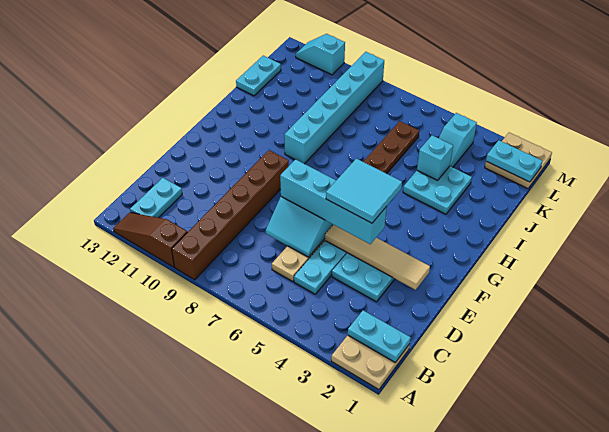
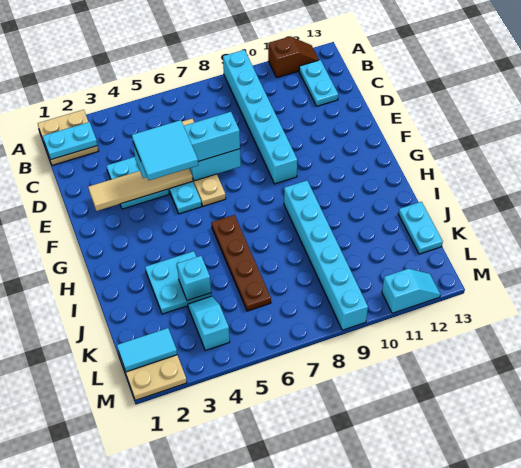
brown brick A9:F9 level 1 -> cyan brick A9:F9 level 1
brown slope A10:A12 level 1 top 10 -> brown slope A11:A12 level 1 top 11
cyan plate L1:L2 level 2 -> cyan tile L1:L2 level 2

